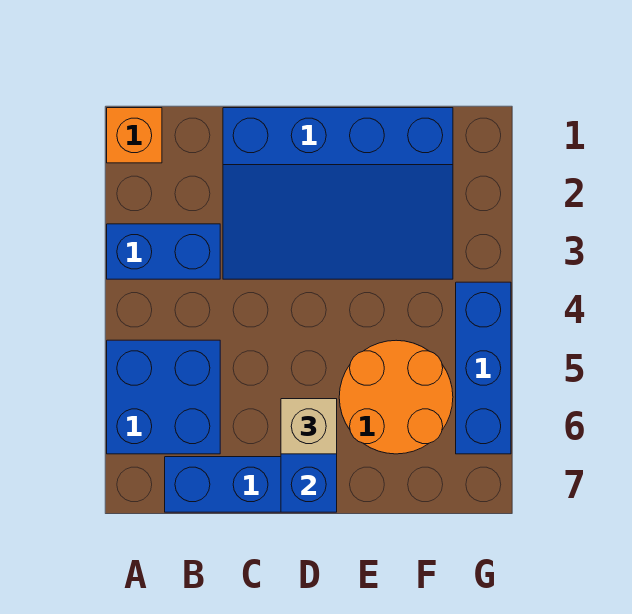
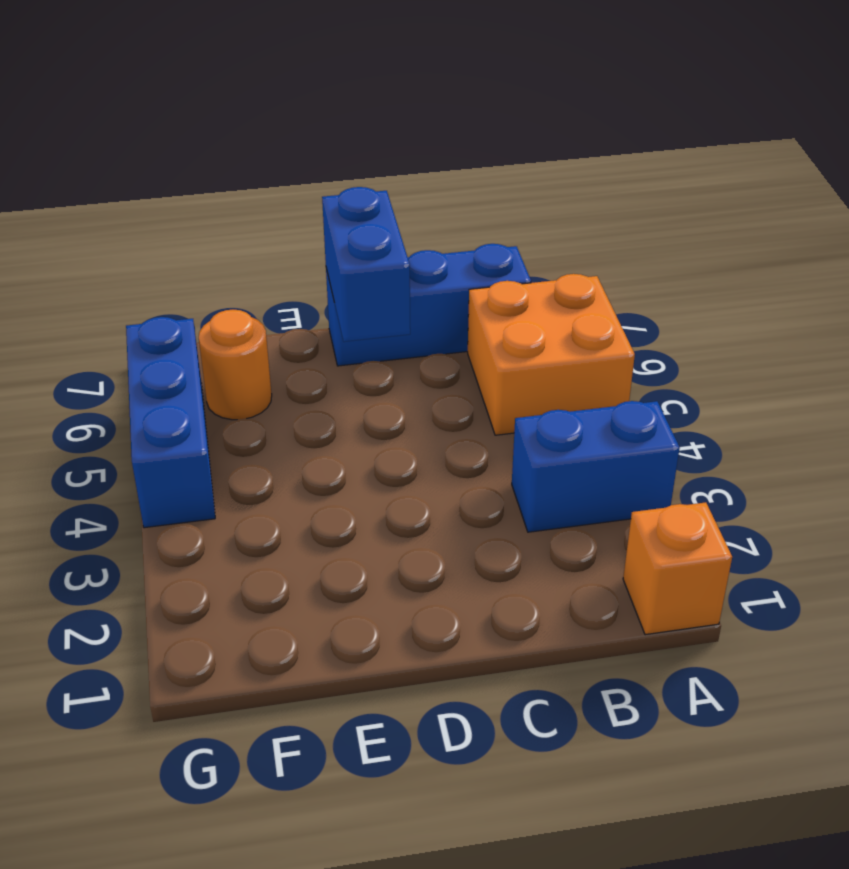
blue brick A5:B6 level 1 -> orange brick A5:B6 level 1
blue slope C1:F3 level 1 top 1 -> none
tan brick D6 level 3 -> none
orange round brick E5:F6 level 1 -> orange round brick F6 level 1

